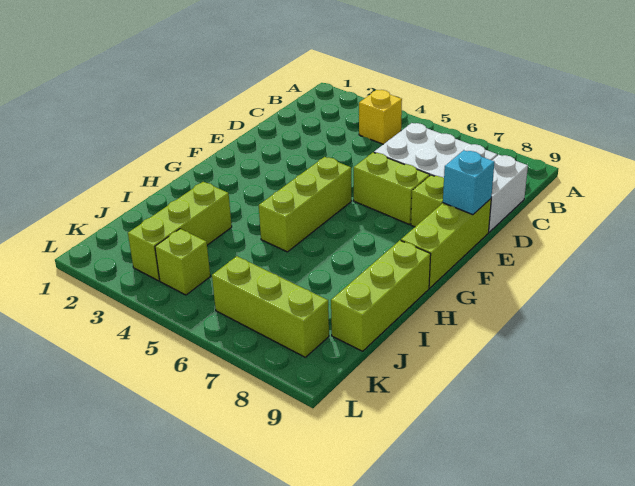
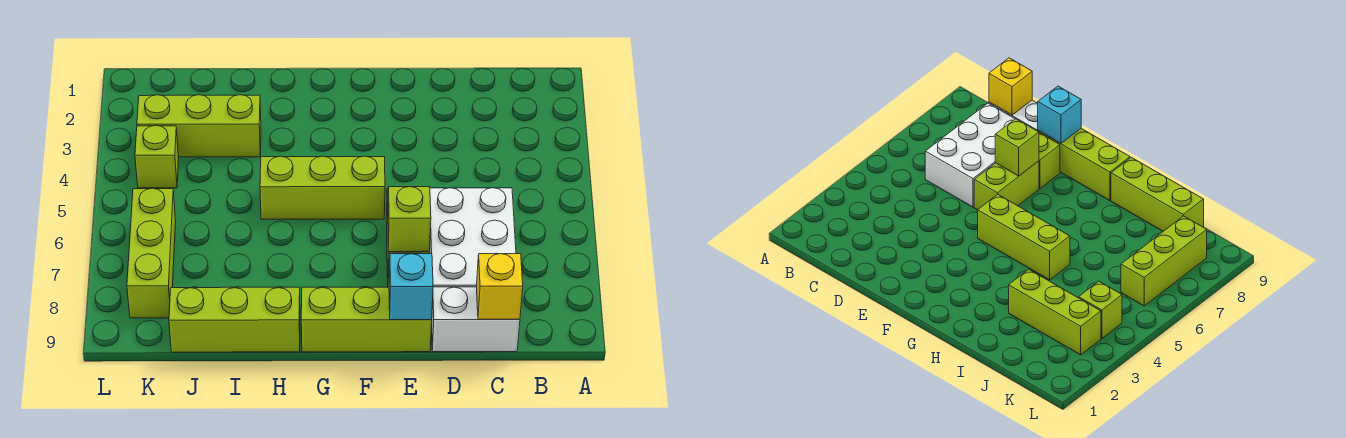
yellow brick B4 level 1 -> yellow brick C9 level 2
none -> lime brick E7 level 2

